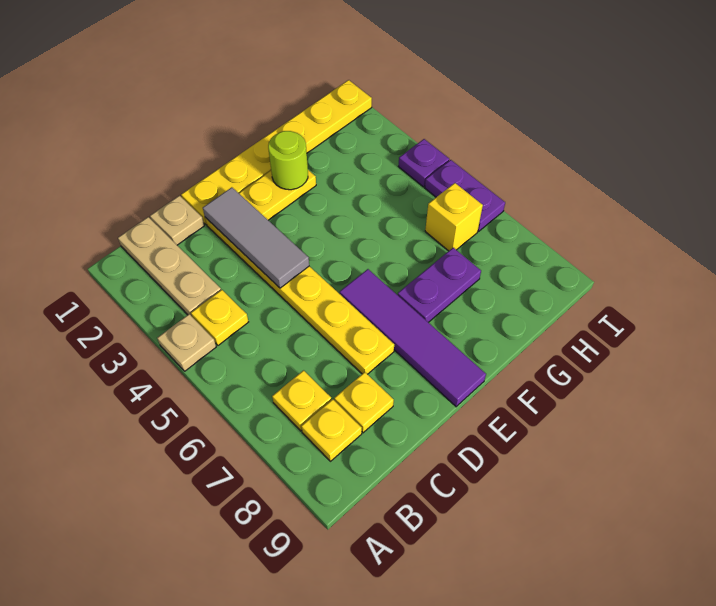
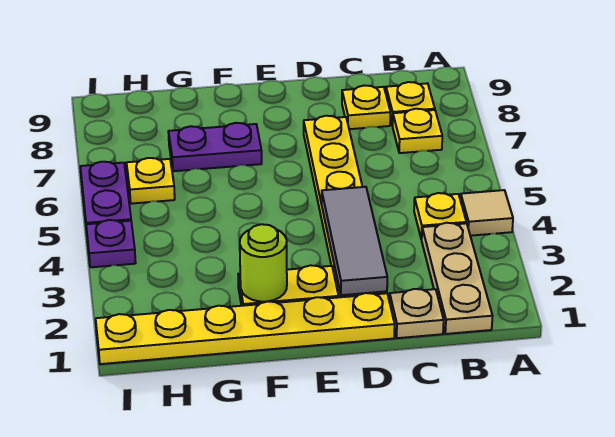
tan plate A4 level 1 -> tan tile A4 level 1
purple tile E6:E9 level 1 -> none
yellow brick H6 level 1 -> yellow plate H6 level 1

